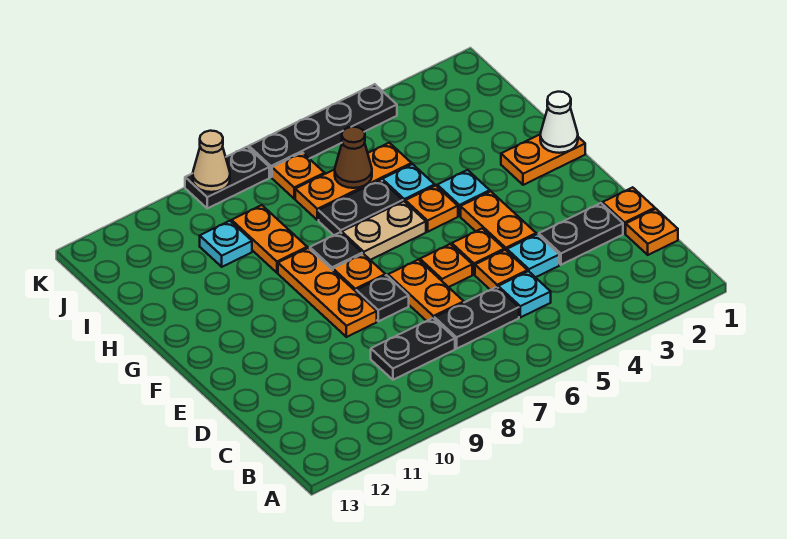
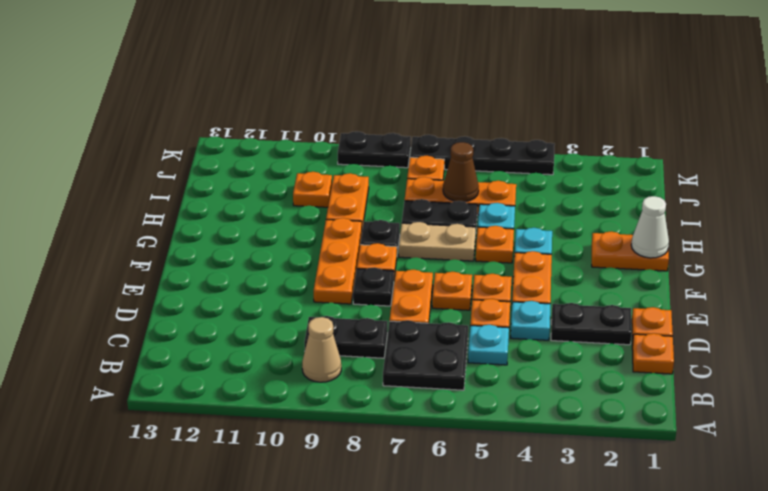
black plate C6:C7 level 1 -> black plate B6:C7 level 1
cyan plate I10 level 1 -> orange plate I10 level 1
tan cone K9 level 2 -> tan cone B9 level 1

